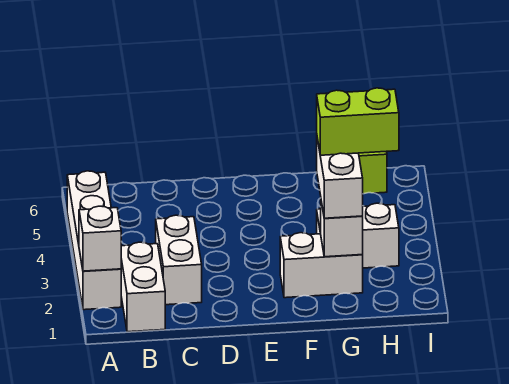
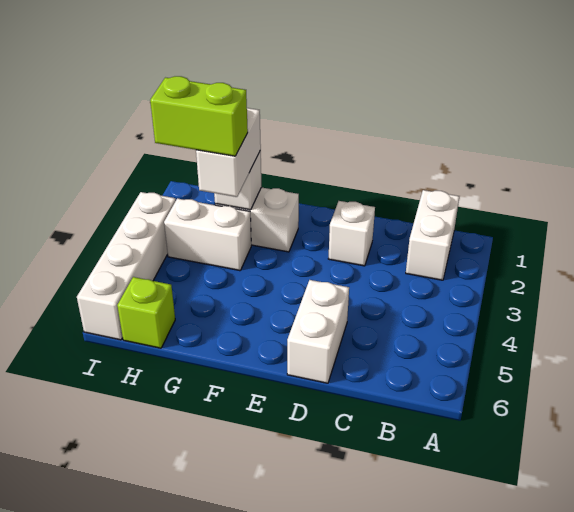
white brick A2:A5 level 1 -> white brick I3:I6 level 1
white brick A2 level 2 -> white brick D2 level 1
white brick C2:C3 level 1 -> white brick D5:D6 level 1

